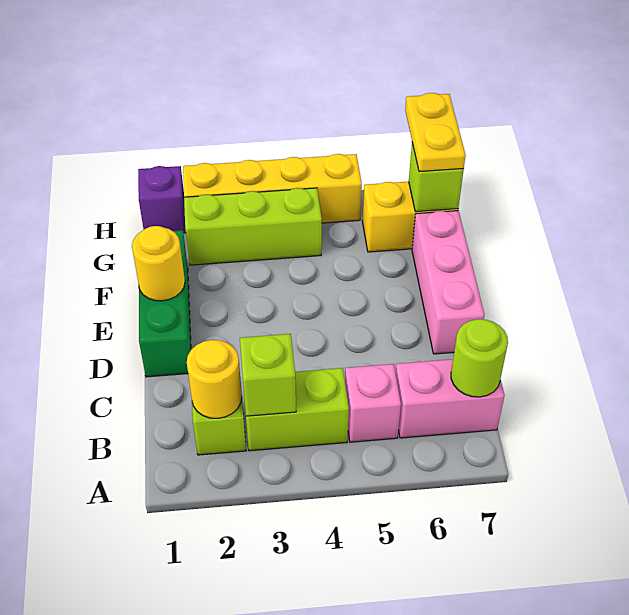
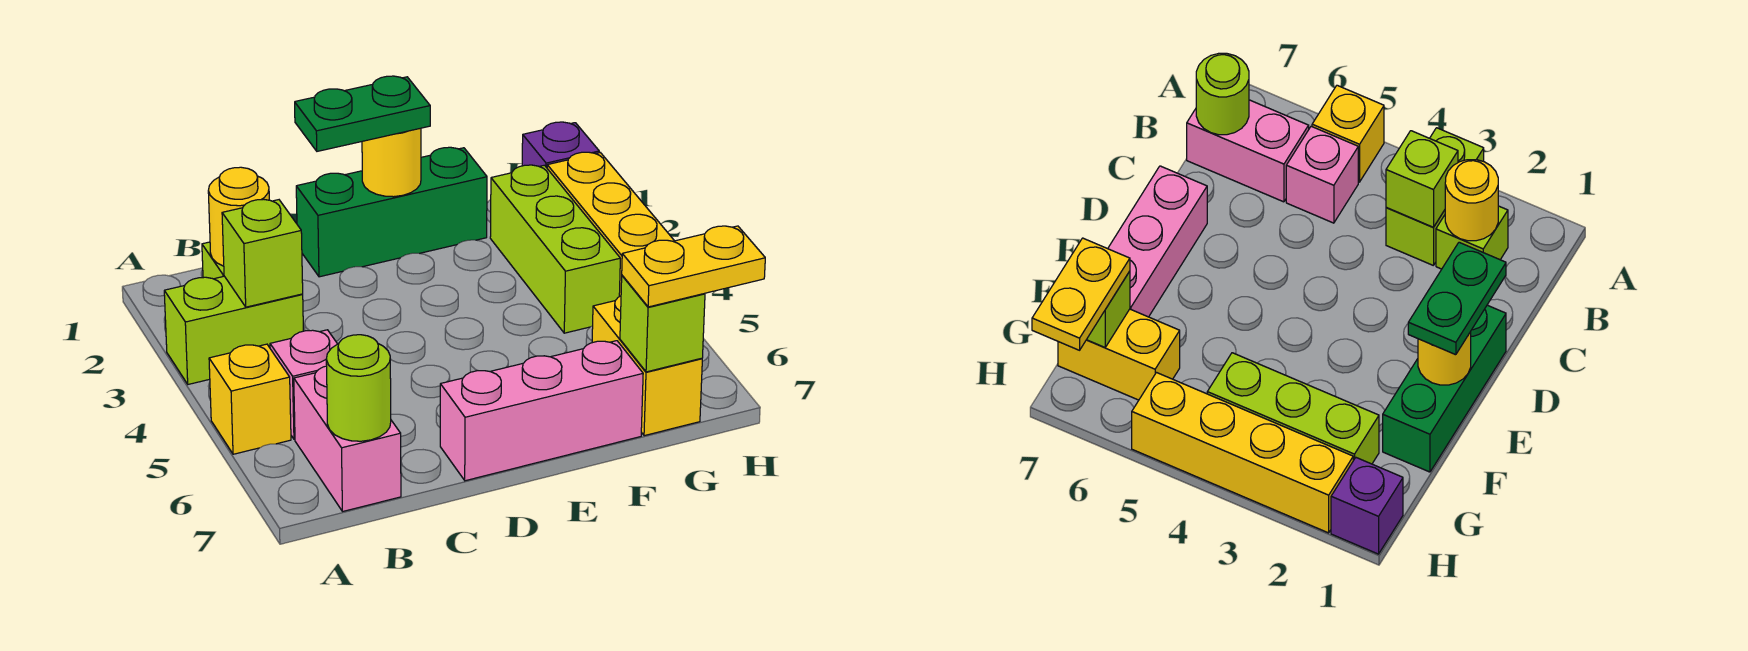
none -> yellow brick A5 level 1
lime brick B3:B4 level 1 -> lime brick A3:B3 level 1
none -> green plate D1:E1 level 3

